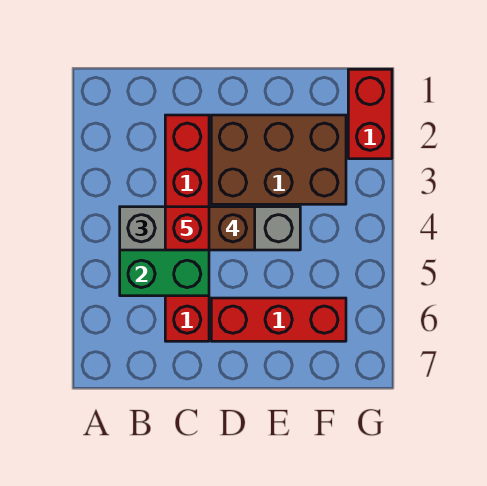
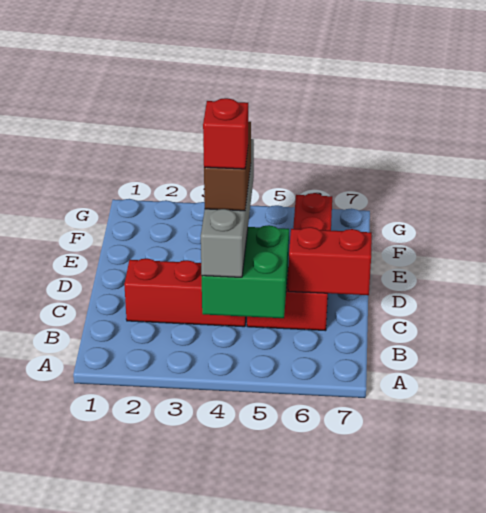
brown brick D2:F3 level 1 -> none
red brick G1:G2 level 1 -> red brick C6:C7 level 2

